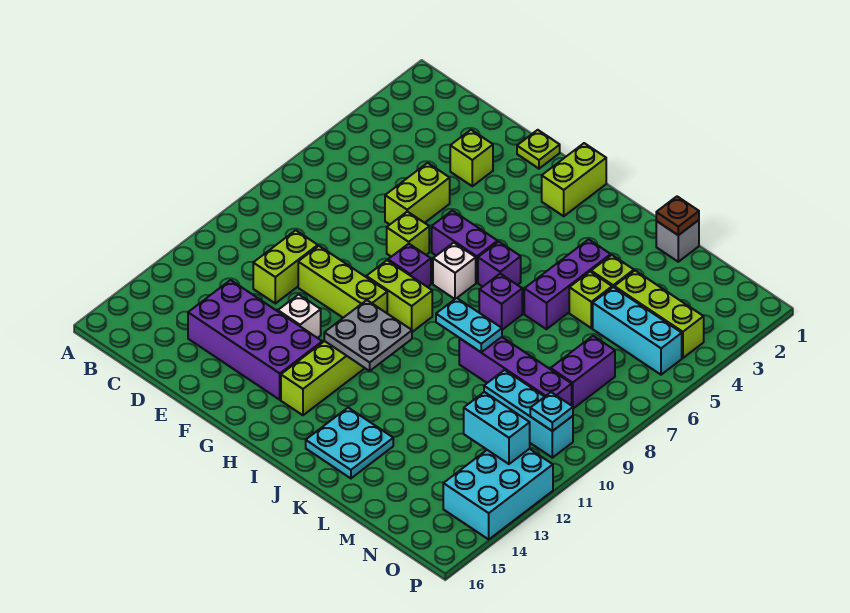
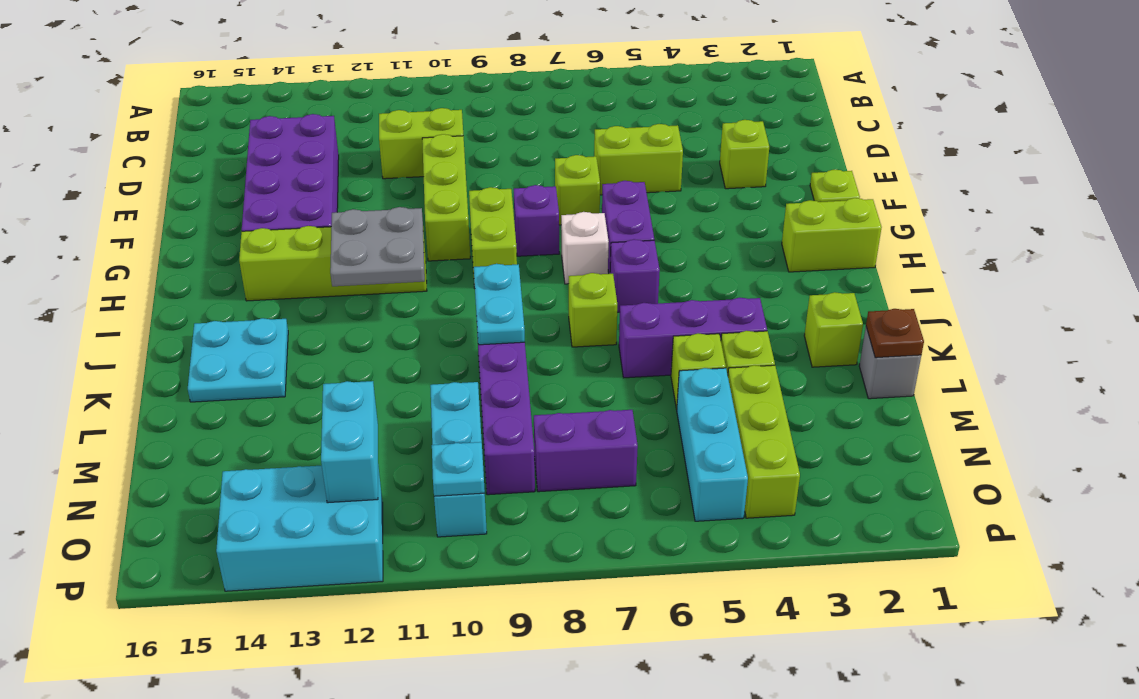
white brick F12 level 1 -> none
purple brick J7 level 1 -> lime brick J7 level 1
none -> lime brick K2 level 1

